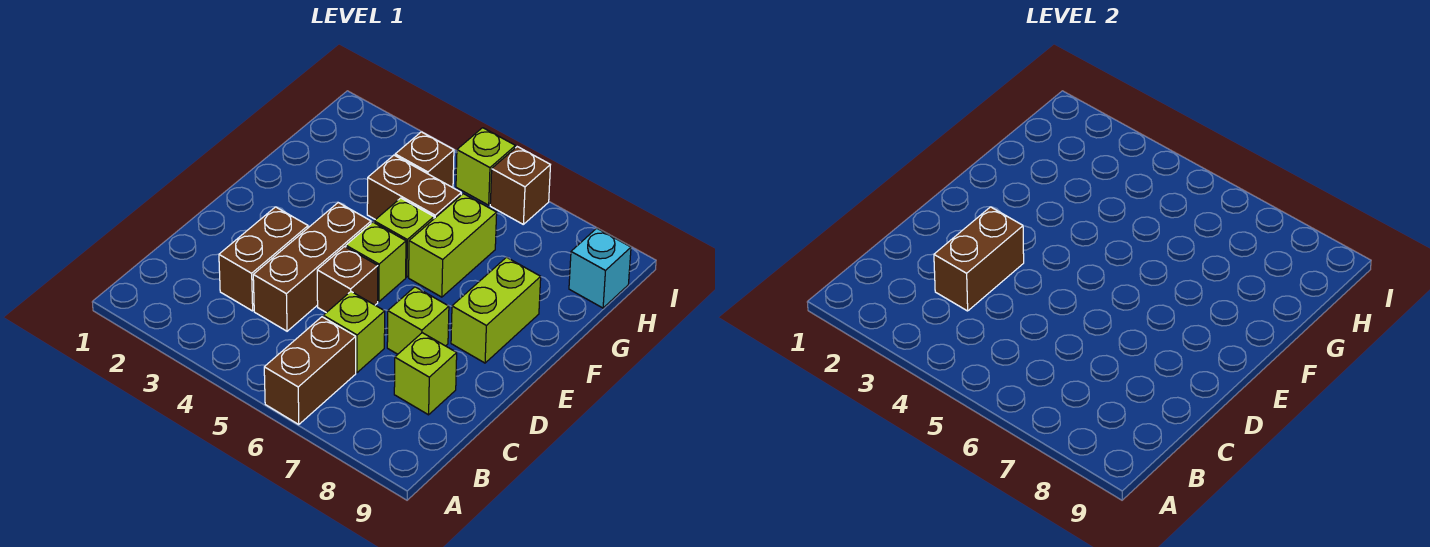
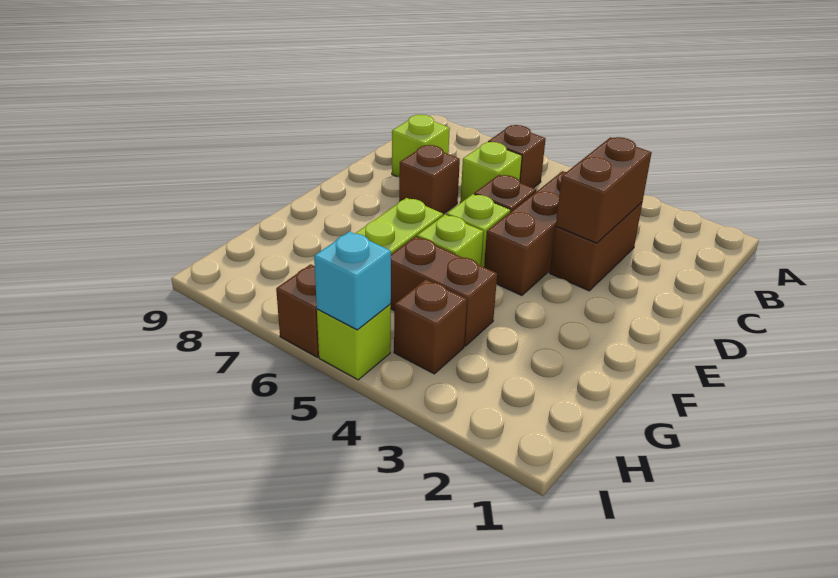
brown brick A6:B6 level 1 -> brown brick B6 level 1
lime brick D7 level 1 -> brown brick D7 level 1
lime brick E8:F8 level 1 -> none
cyan brick H9 level 1 -> cyan brick I5 level 2

